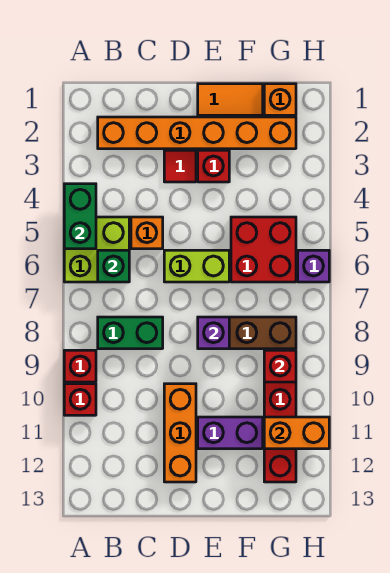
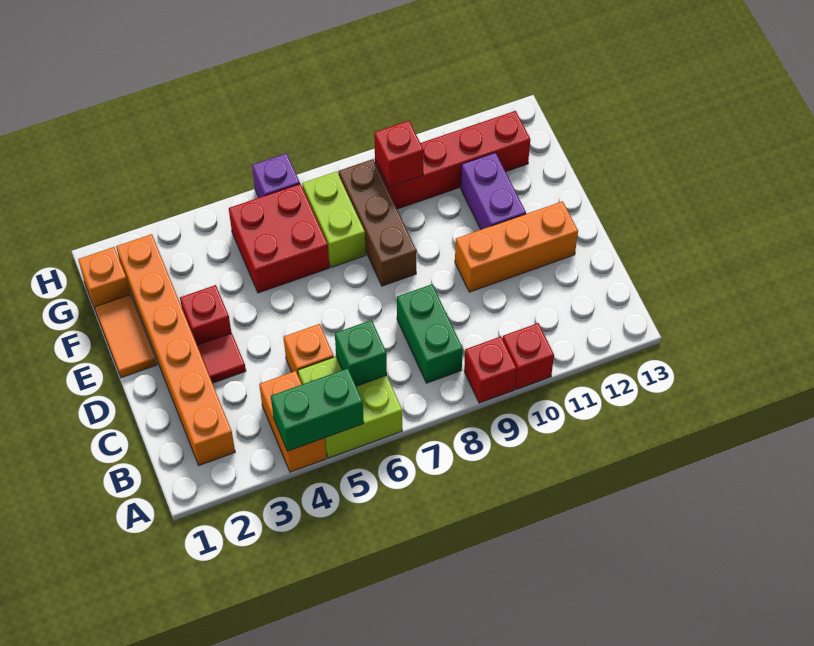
lime brick D6:E6 level 1 -> lime brick F7:G7 level 1
purple brick E8 level 2 -> none
orange brick G11:H11 level 2 -> orange brick A4:B4 level 1

